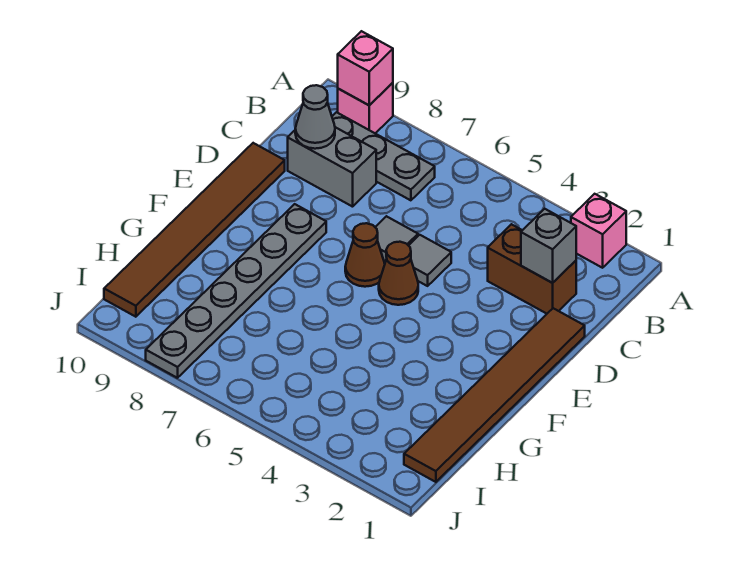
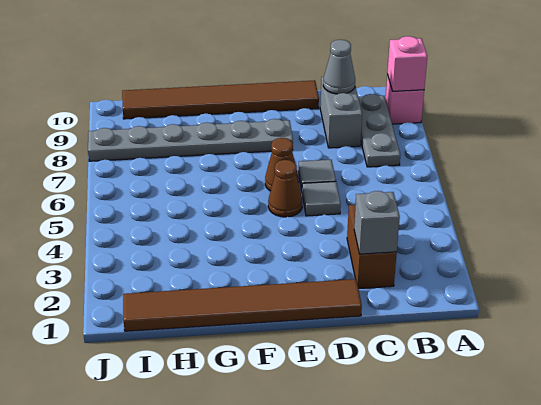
pink brick A2 level 1 -> none

